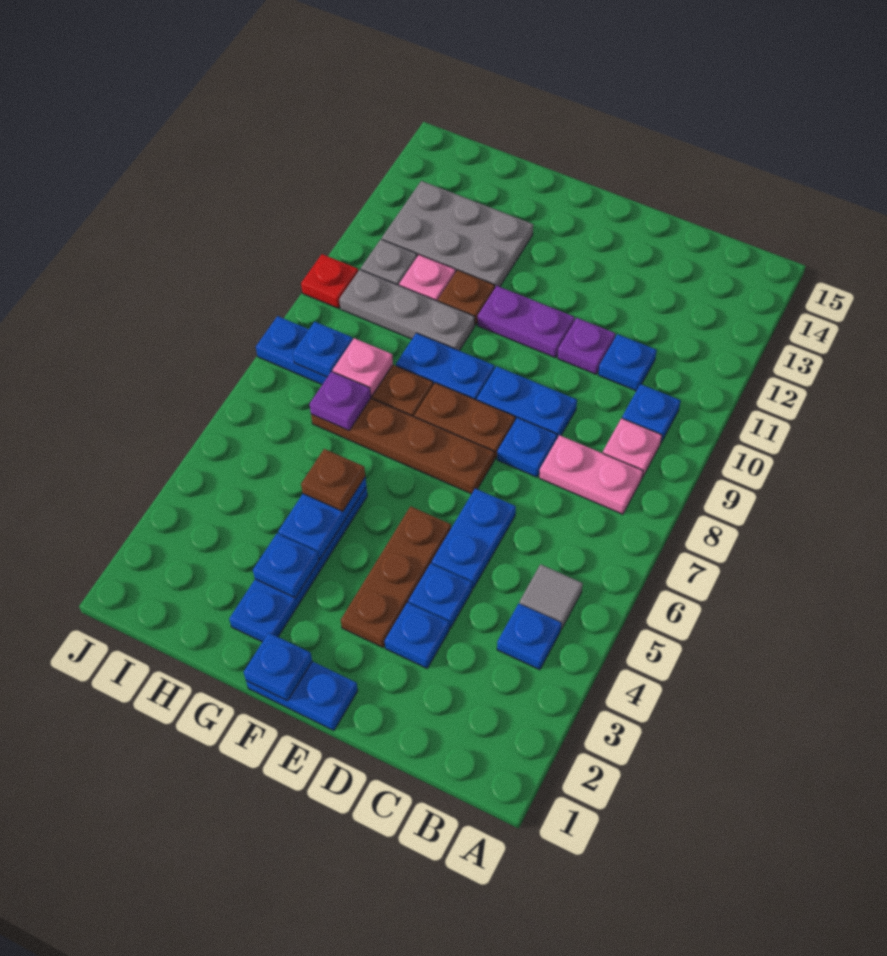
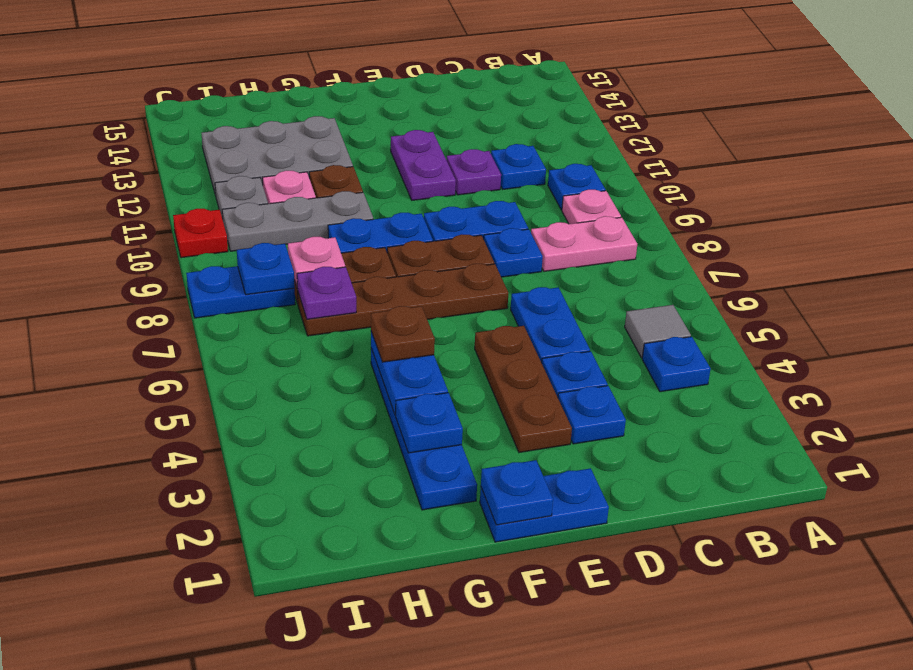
purple plate E11:F11 level 1 -> purple plate E11:E12 level 1

